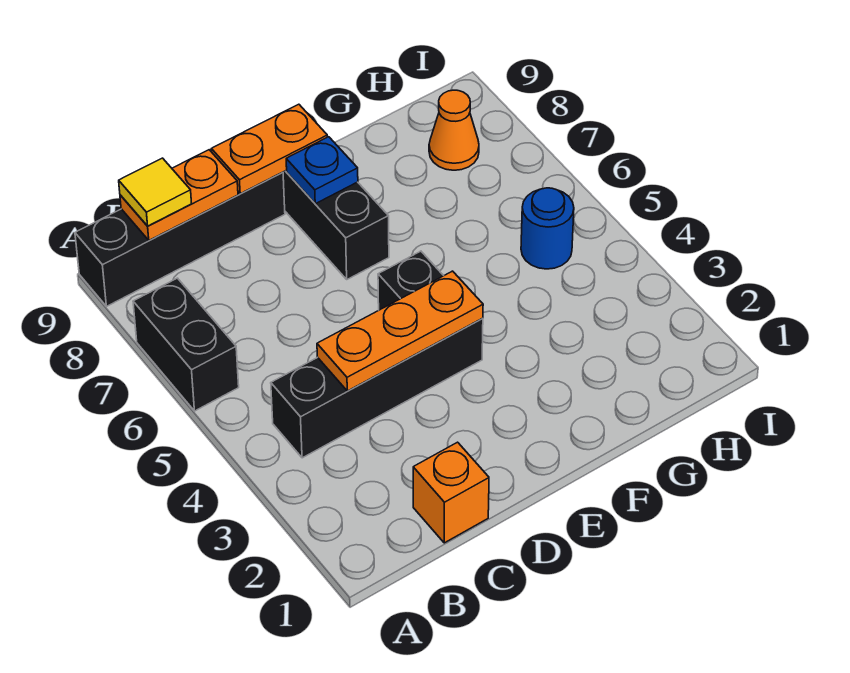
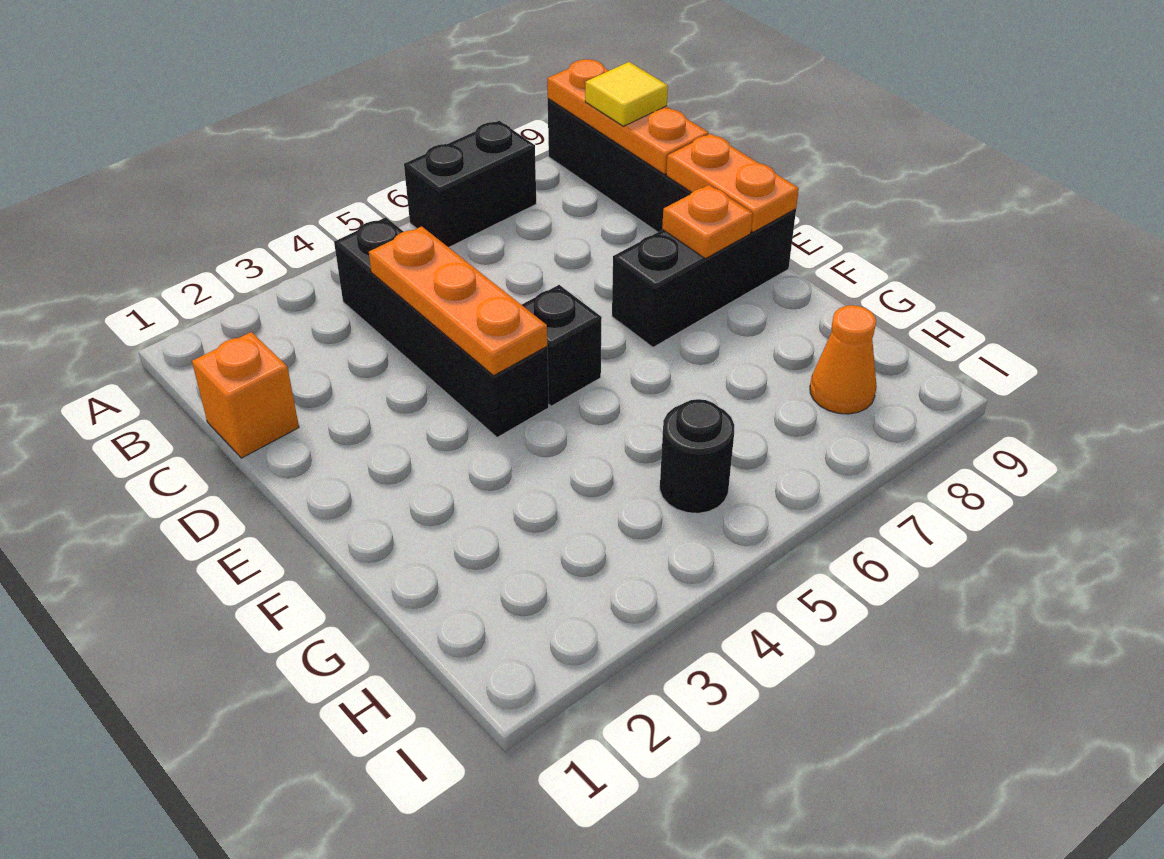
orange plate B9:C9 level 2 -> orange plate A9:C9 level 2
blue plate E8 level 2 -> orange plate E8 level 2
blue round brick H5 level 1 -> black round brick H5 level 1

